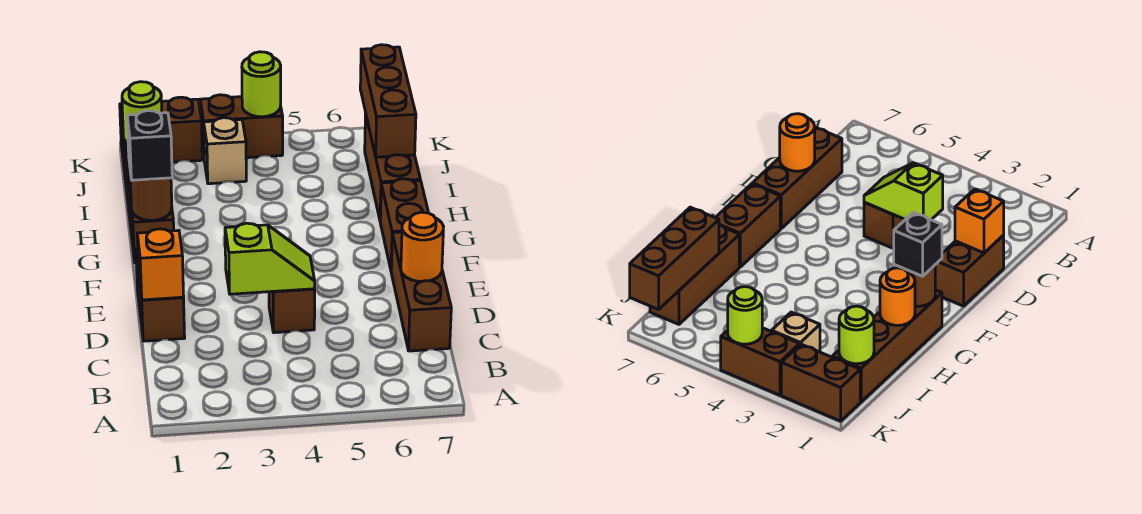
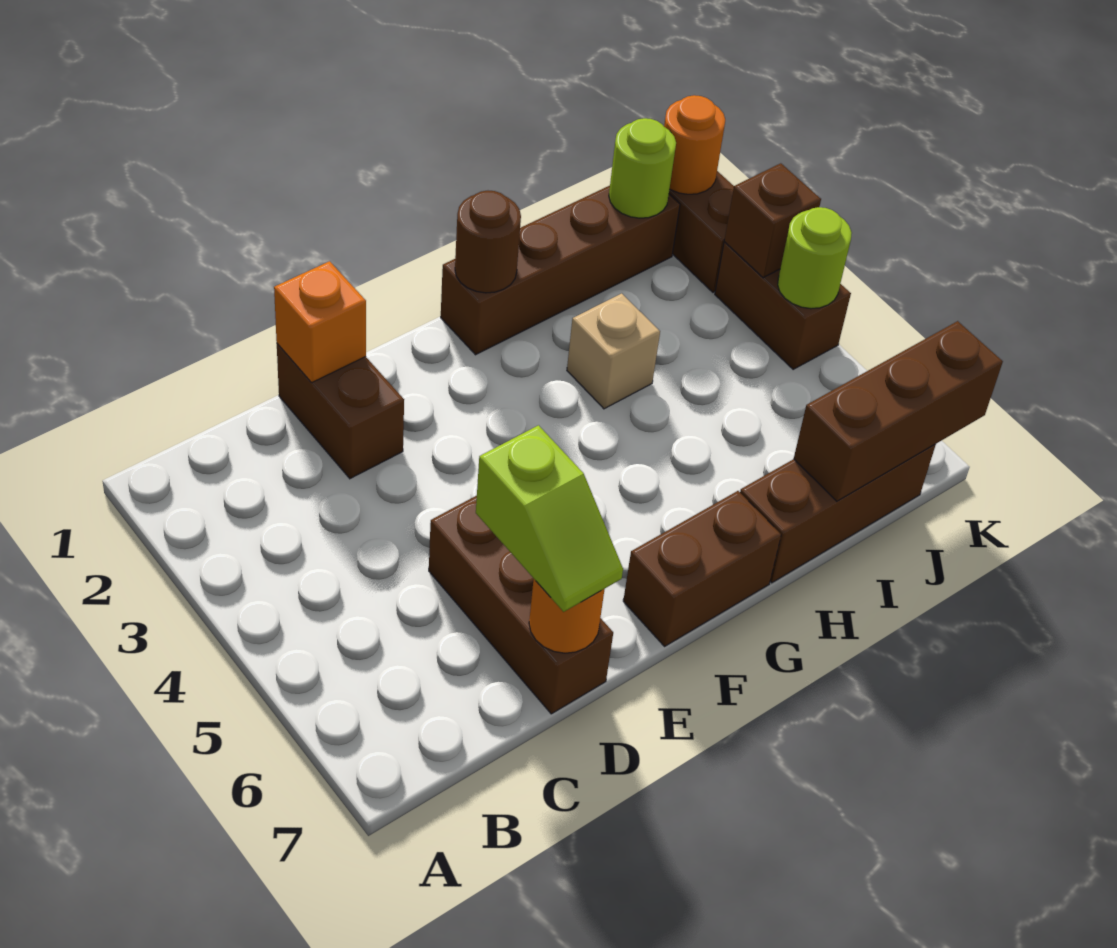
brown brick C7:E7 level 1 -> brown brick D5:D7 level 1
brown brick D1:E1 level 1 -> brown brick D1:D2 level 1
lime slope D3:D4 level 2 top 3 -> lime slope D6:D7 level 3 top 6
brown brick D4 level 1 -> brown brick K3 level 2
black brick G1 level 3 -> none
orange round brick H1 level 2 -> orange round brick K1 level 2
tan brick J3 level 1 -> tan brick H3 level 1

